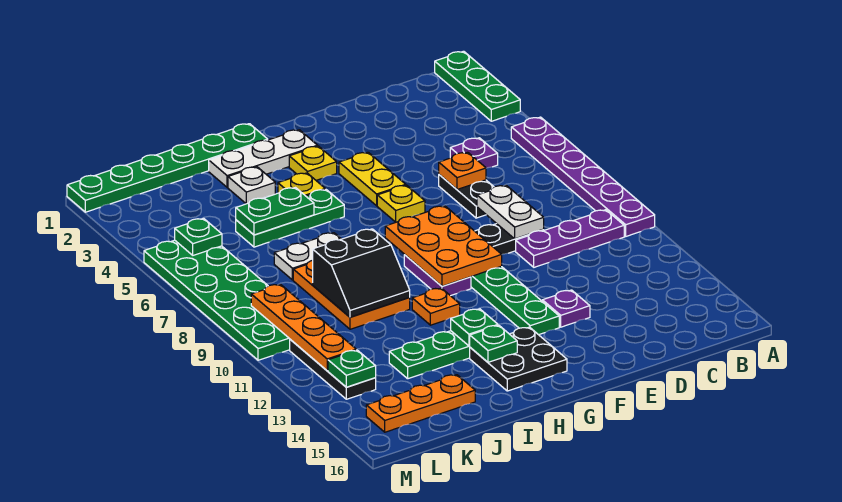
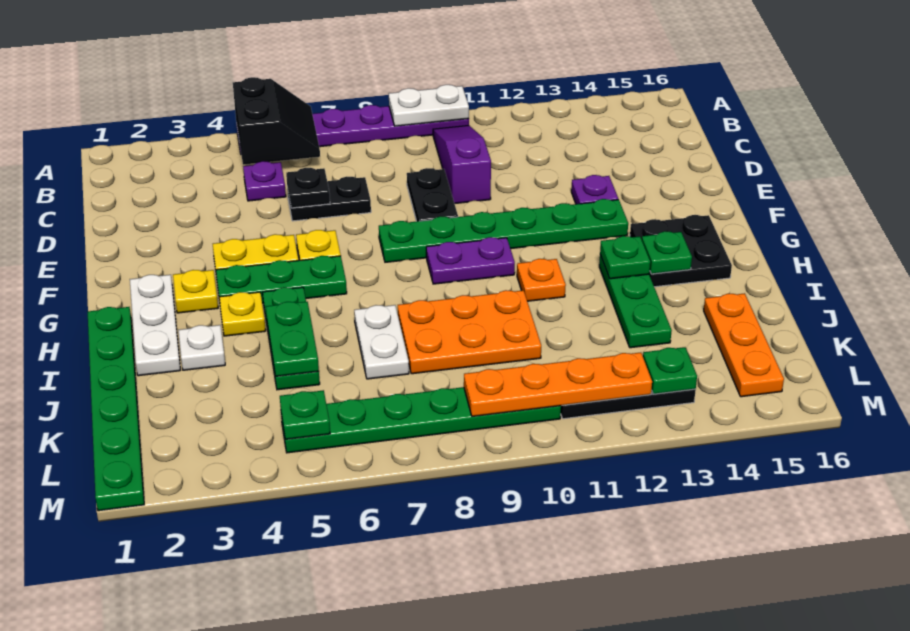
green plate A1:A3 level 1 -> green plate G4:G6 level 1
purple plate B10:D10 level 1 -> purple slope B10:D10 level 1 top D
orange plate D6 level 2 -> black plate D6 level 2
white plate D8:D9 level 2 -> white plate A9:A10 level 2
orange plate F8:G10 level 2 -> none
black slope I9:J10 level 2 top 9 -> black slope A5:B6 level 2 top 5
green plate L5:M10 level 1 -> green plate L5:L10 level 1

